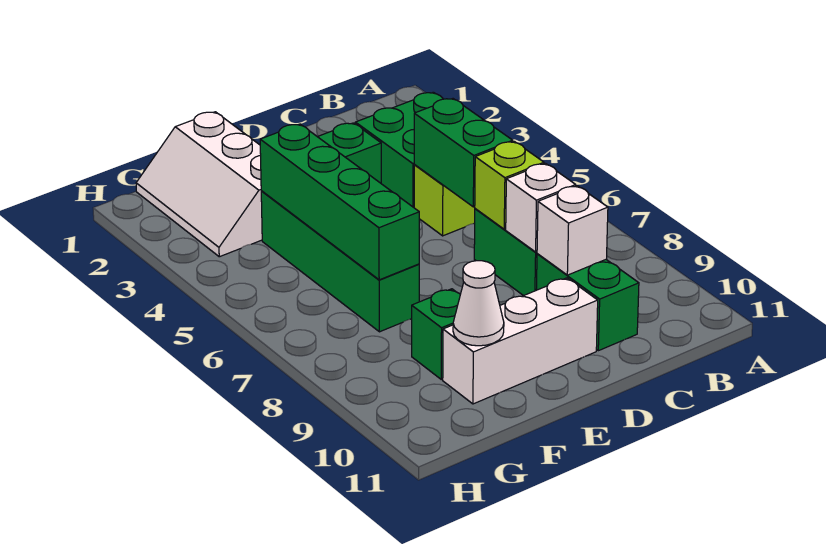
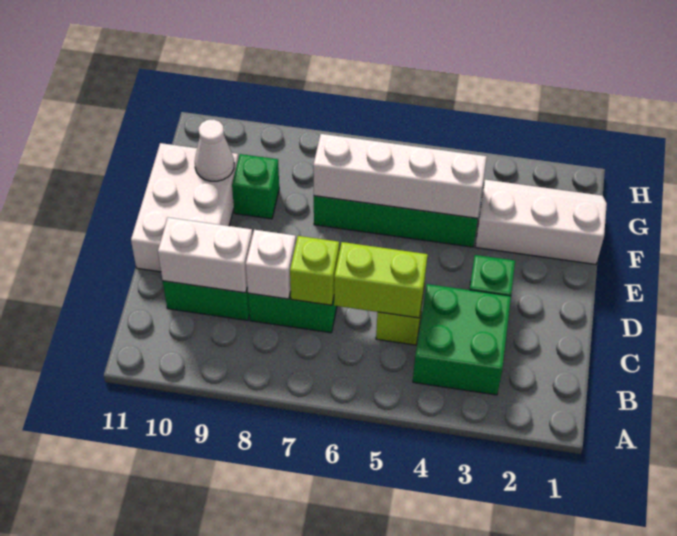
green brick C5:C6 level 2 -> lime brick C5:C6 level 2
white brick C9 level 2 -> white brick C9:C10 level 2
white brick D10:F10 level 1 -> white brick D10:F11 level 1
green brick F4:F7 level 2 -> white brick F4:F7 level 2

